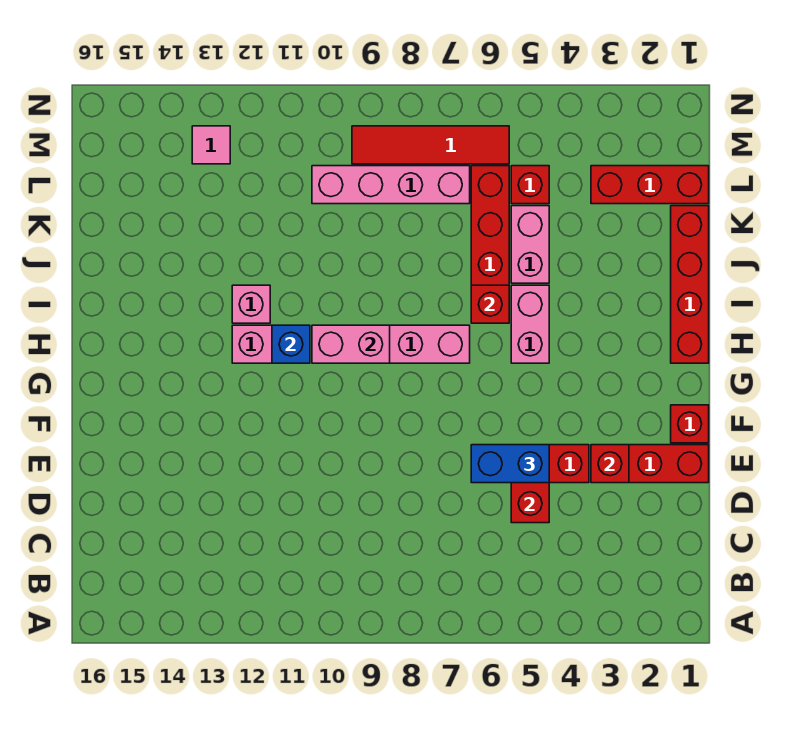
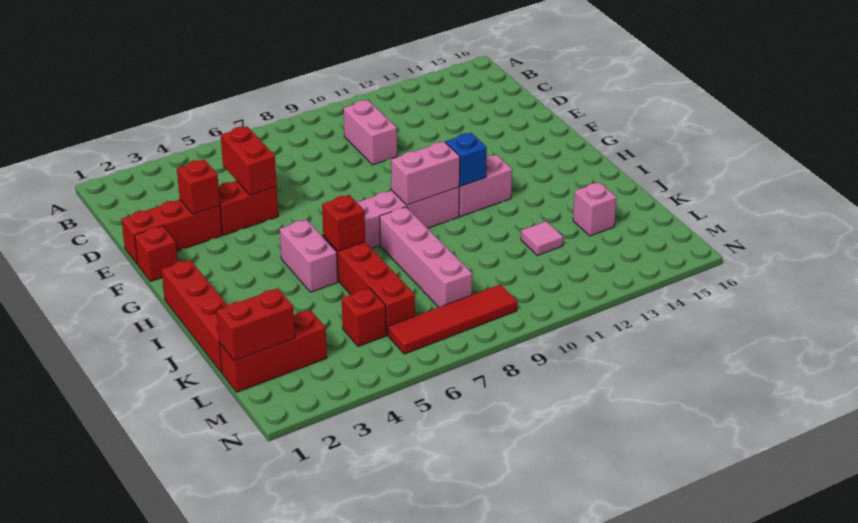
blue brick E5:E6 level 3 -> none
pink brick I12 level 1 -> pink brick K14 level 1
pink brick J5:K5 level 1 -> pink brick C10:D10 level 1
none -> red brick L1:L2 level 2
pink brick L7:L10 level 1 -> pink brick I8:L8 level 1
pink tile M13 level 1 -> pink tile K12 level 1

